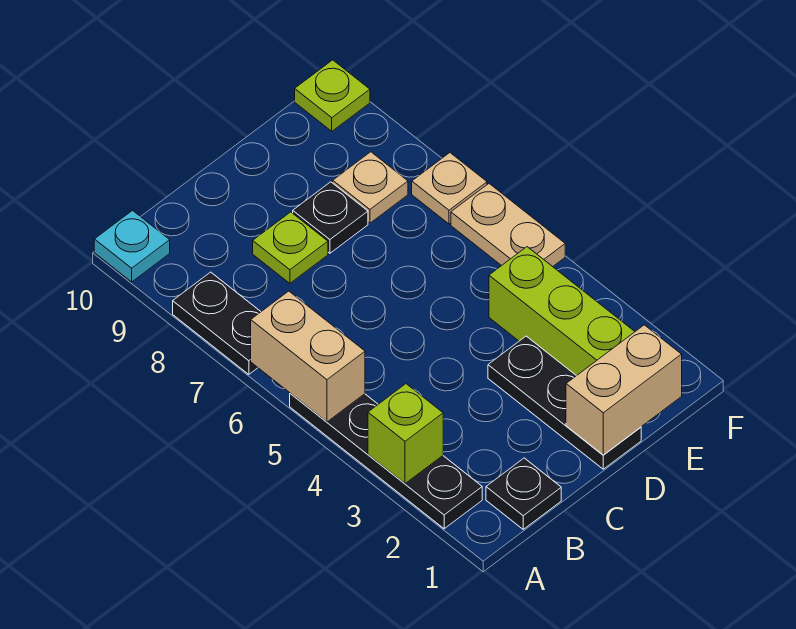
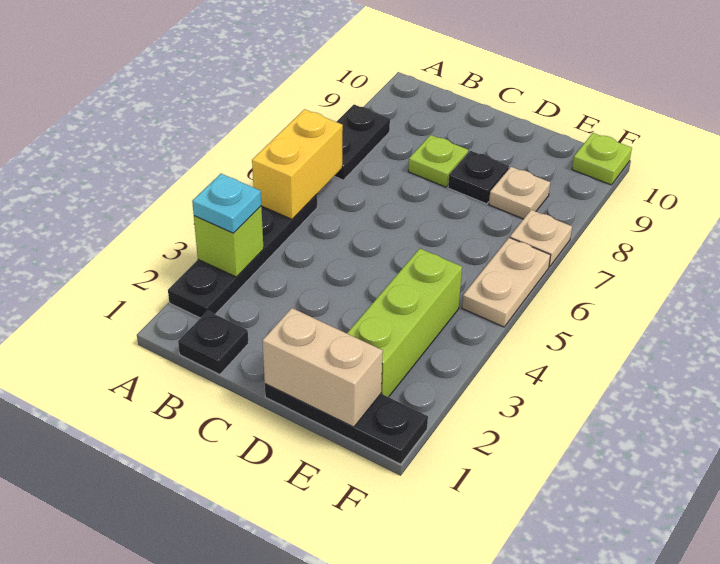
tan brick A5:A6 level 2 -> yellow brick A5:A6 level 2
cyan plate A10 level 1 -> cyan plate A3 level 3
black plate D1:D3 level 1 -> black plate D1:F1 level 1

